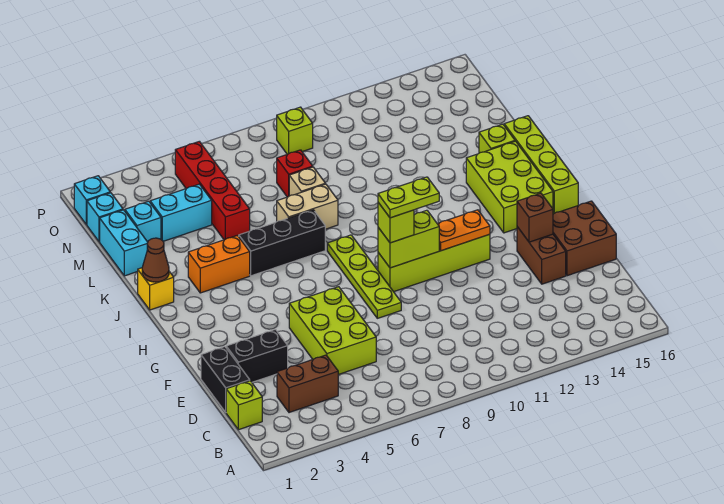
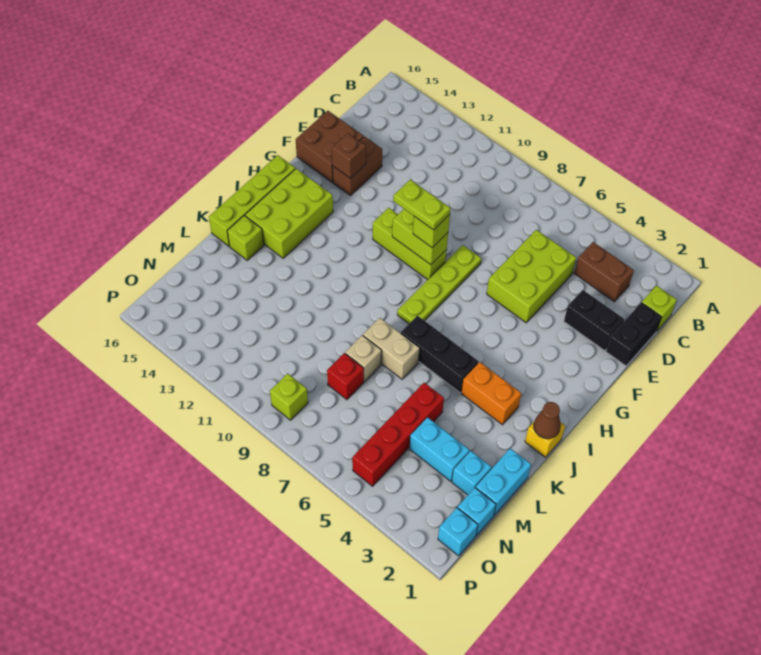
lime brick G9:G12 level 1 -> lime brick G9:G11 level 1
orange plate G11:G12 level 2 -> none

